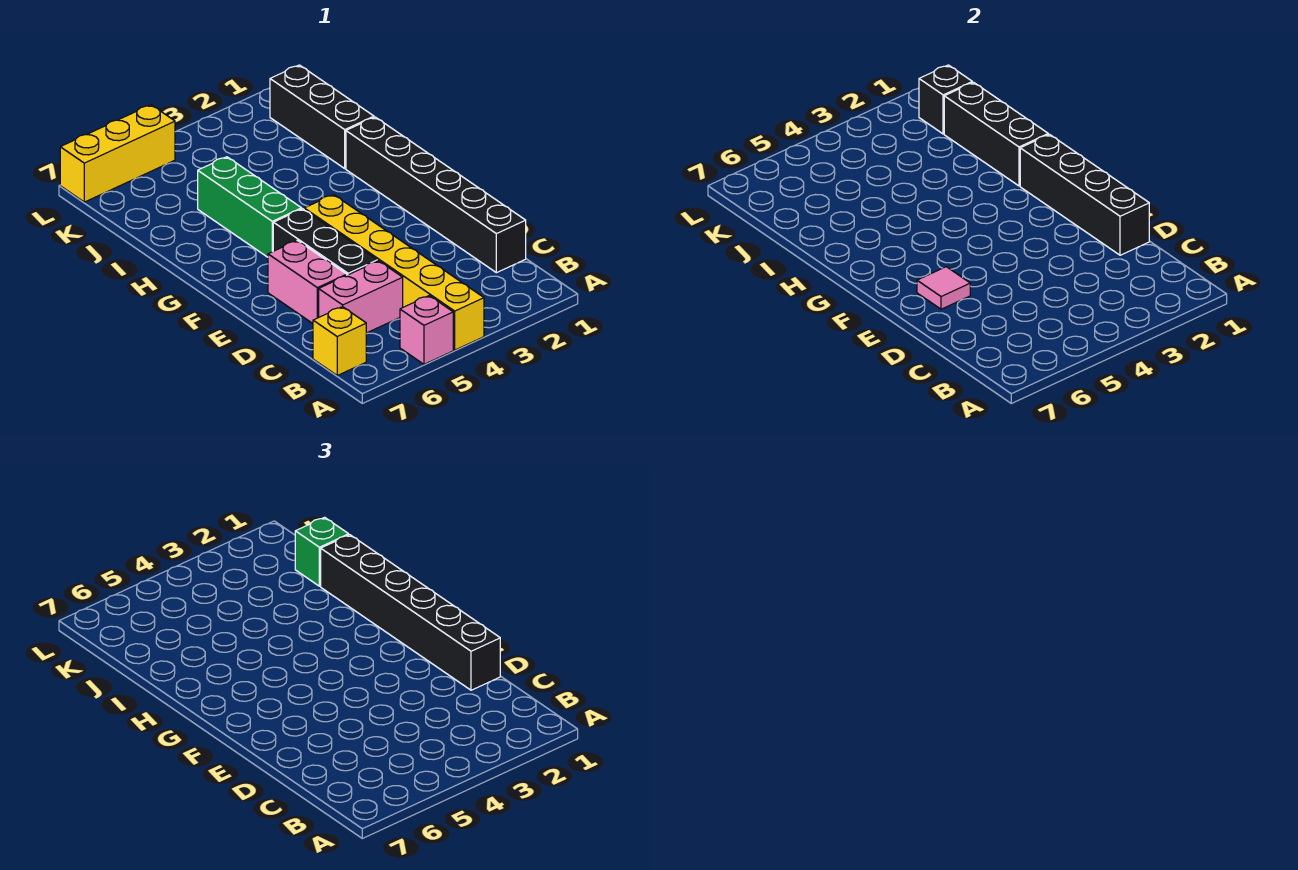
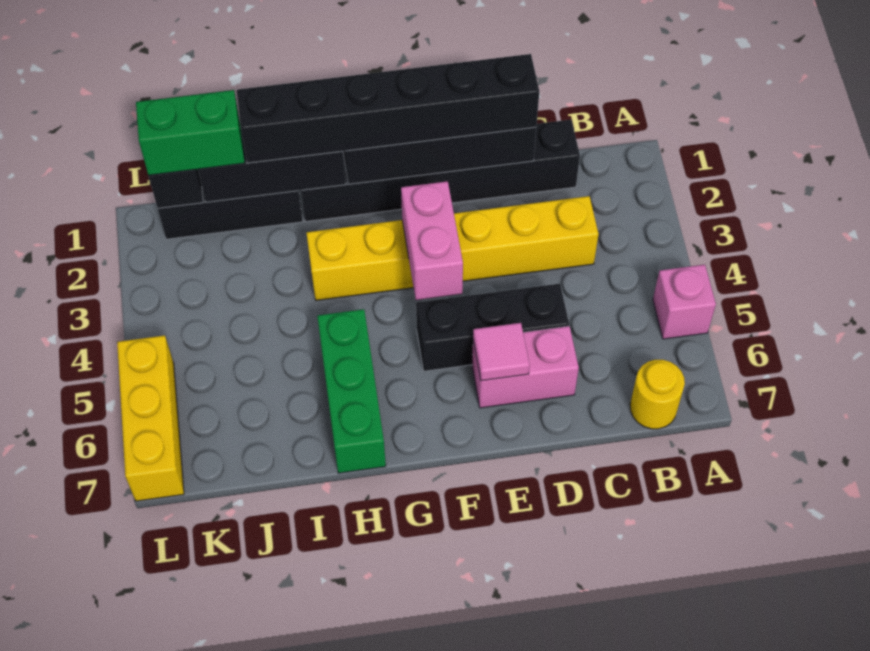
yellow brick A4:F4 level 1 -> yellow brick C3:H3 level 1
yellow brick B7 level 1 -> yellow round brick B7 level 1
pink brick C5:C6 level 1 -> pink brick F3:F4 level 2
green brick G5:I5 level 1 -> green brick H5:H7 level 1
green brick J1 level 3 -> green brick J1:K1 level 3

